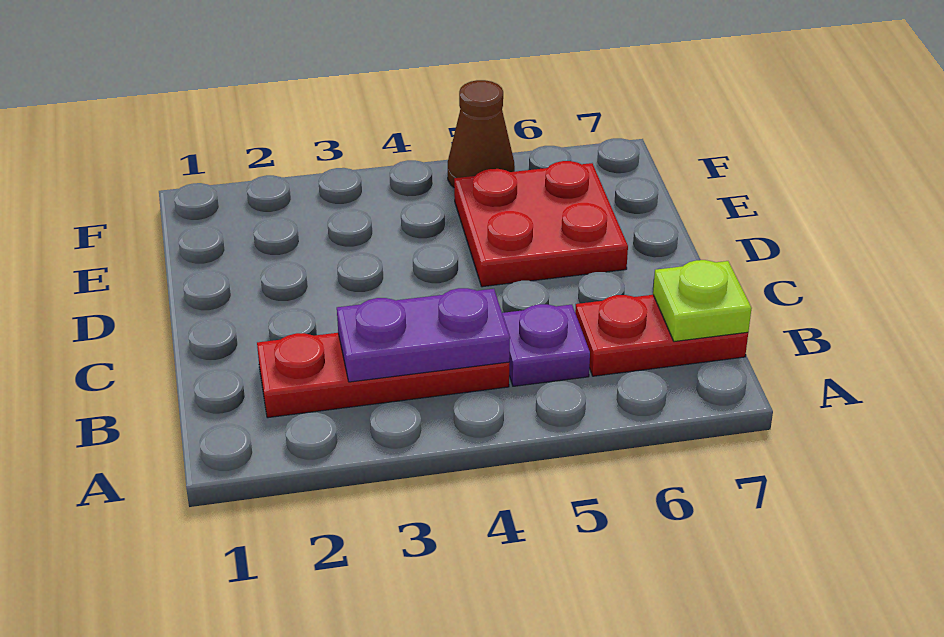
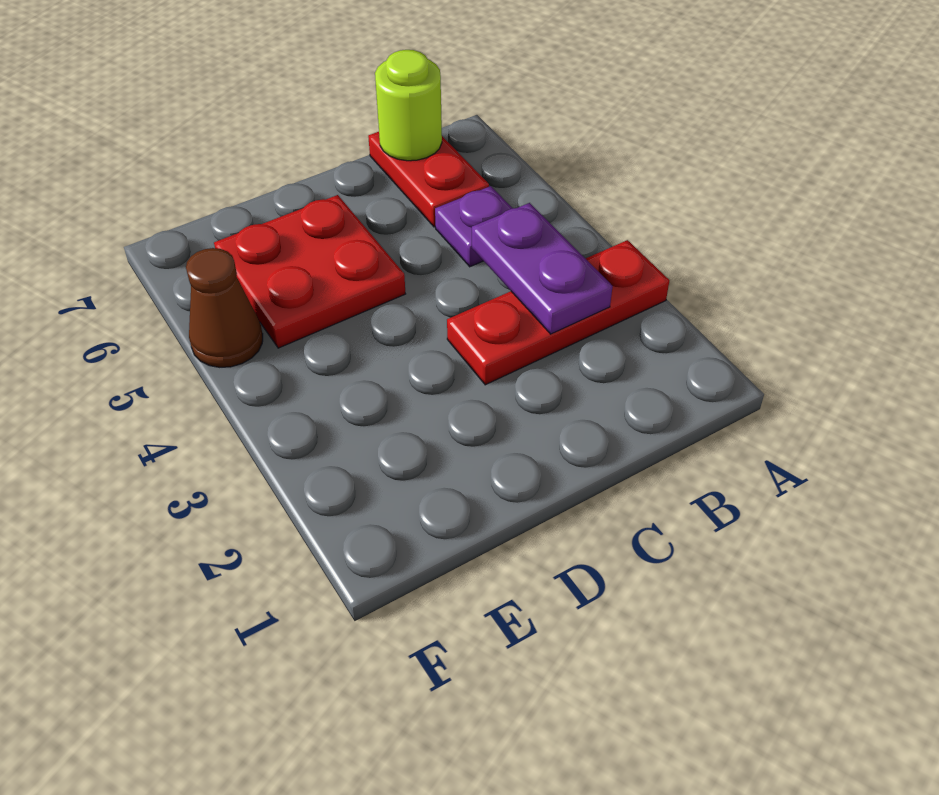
red plate B2:B4 level 1 -> red plate A3:C3 level 1
lime plate B7 level 2 -> lime round brick B7 level 2

